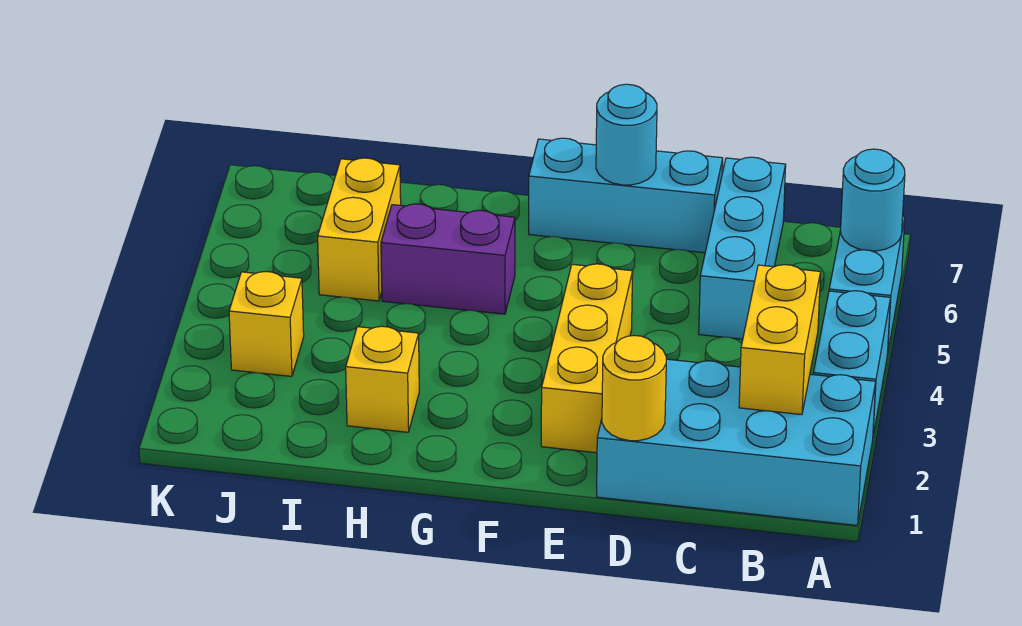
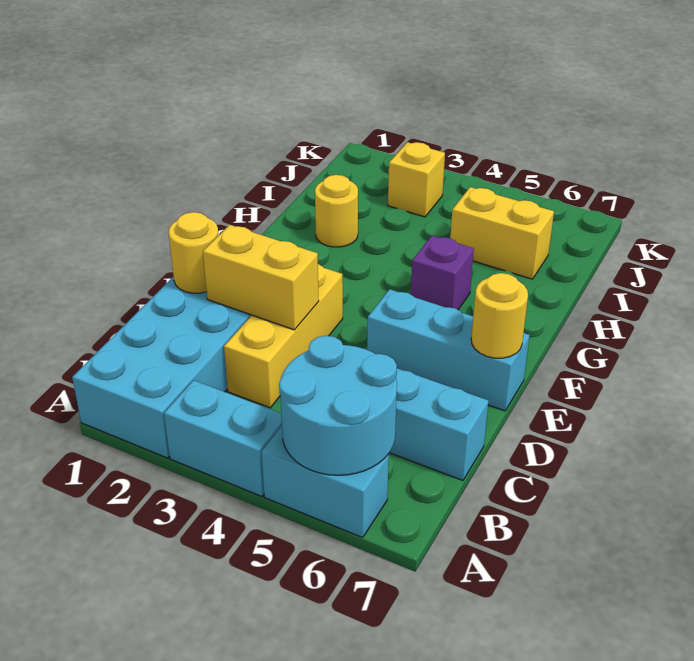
cyan round brick A6 level 2 -> cyan round brick A5:B6 level 2
yellow brick B2:B3 level 2 -> yellow brick D2:D3 level 2
cyan brick D7:F7 level 1 -> cyan brick E5:E7 level 1
yellow brick E2:E4 level 1 -> yellow brick C3:E3 level 1
cyan round brick E7 level 2 -> yellow round brick E7 level 2
purple brick G5:H5 level 1 -> purple brick G5 level 1
yellow brick H2 level 1 -> yellow round brick H2 level 1

